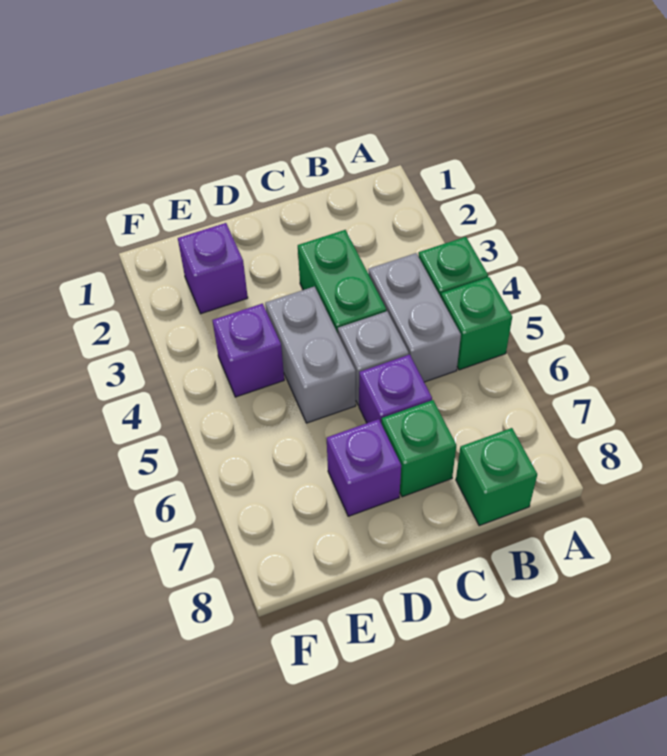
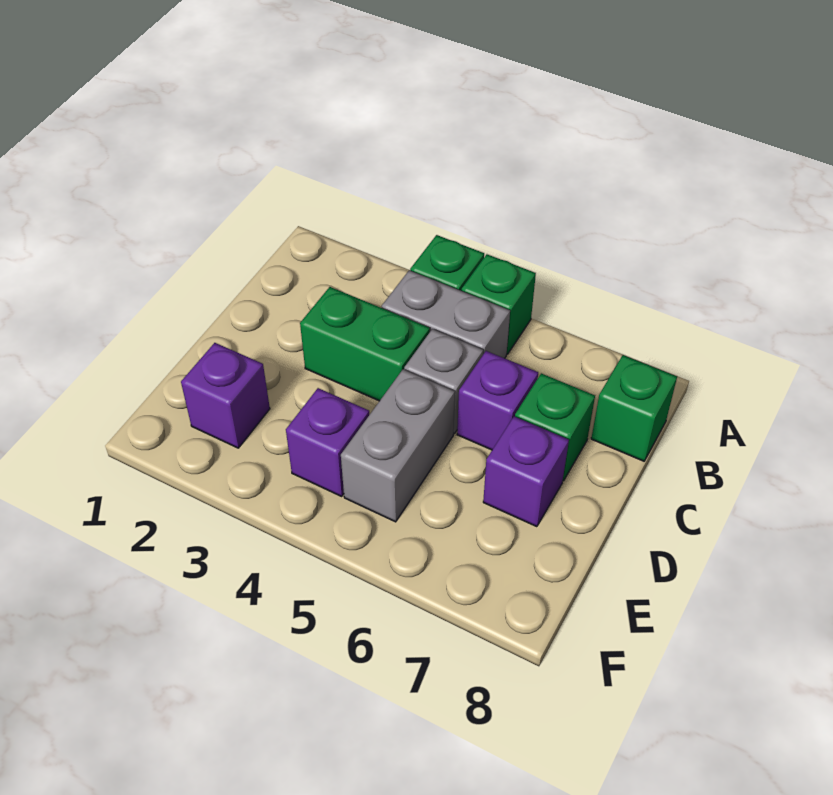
grey brick D4:D5 level 1 -> grey brick D5:E5 level 1

